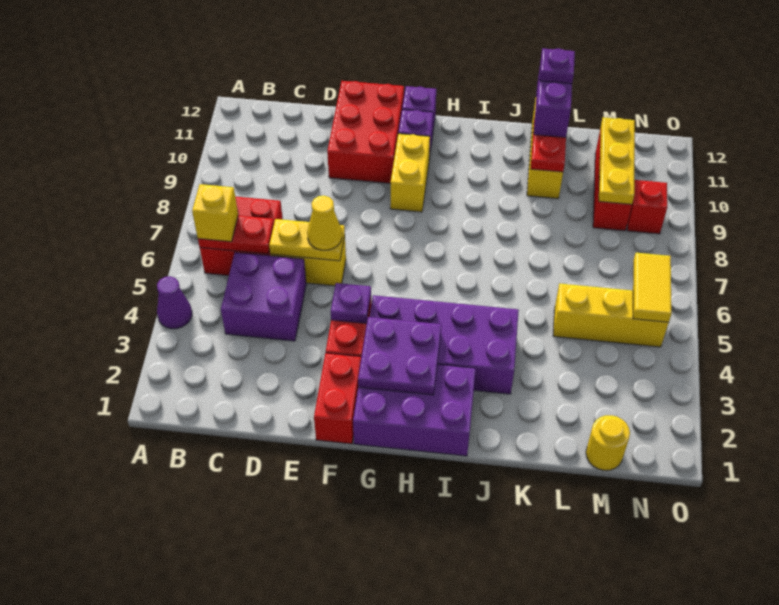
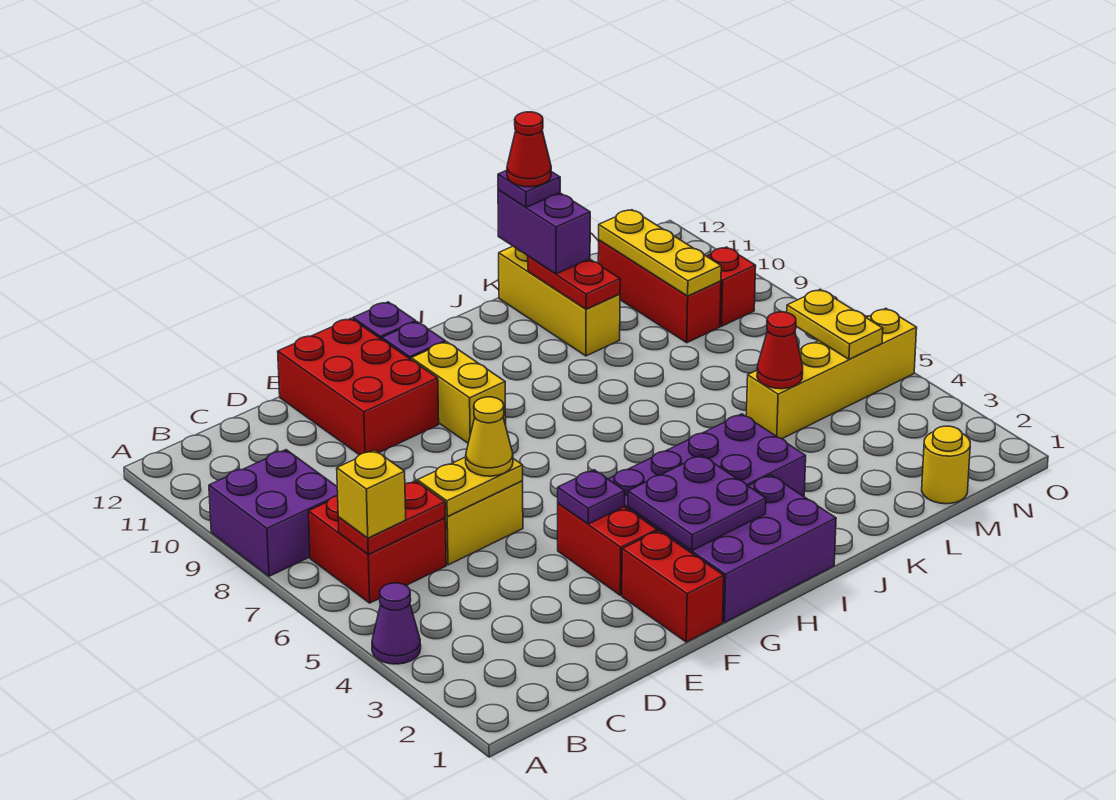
purple brick C4:D5 level 1 -> purple brick A8:B9 level 1
none -> red cone K12 level 5
yellow brick L5:N5 level 1 -> yellow brick L5:O5 level 1
none -> red cone L5 level 2
yellow tile N5:N6 level 2 -> yellow plate N5:N6 level 2

